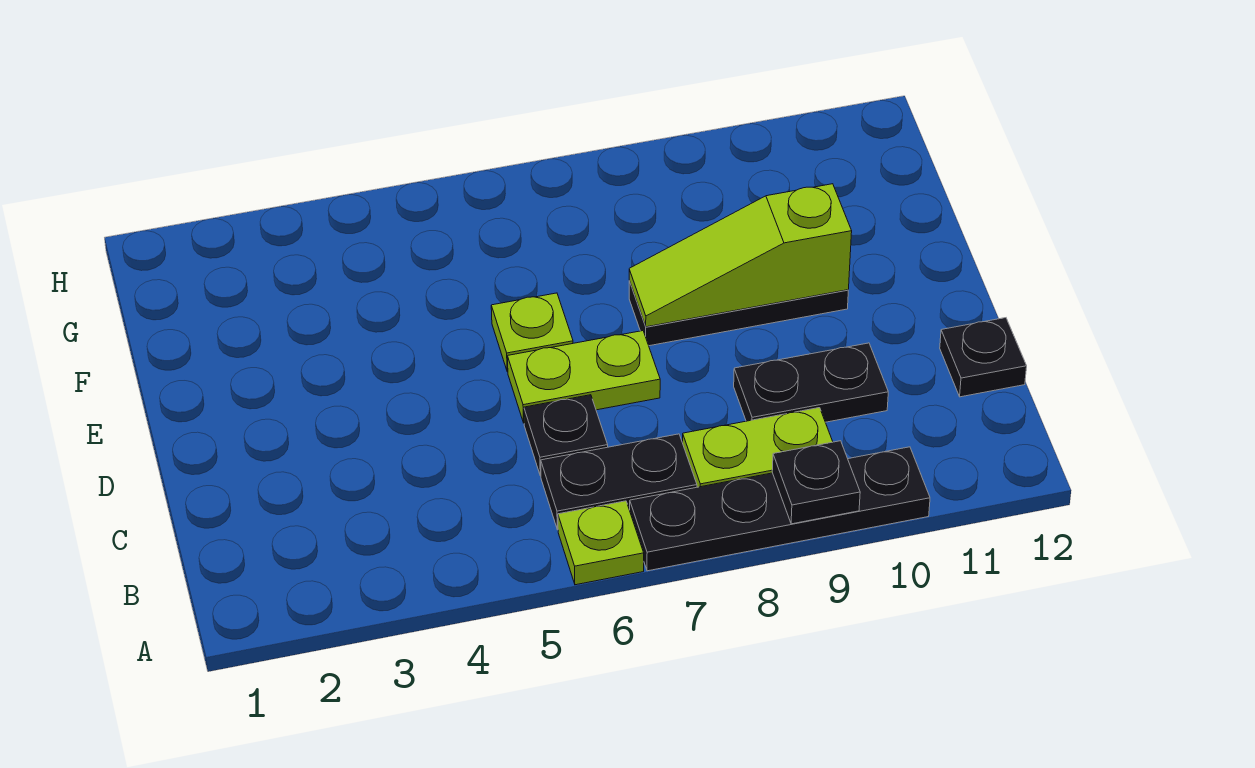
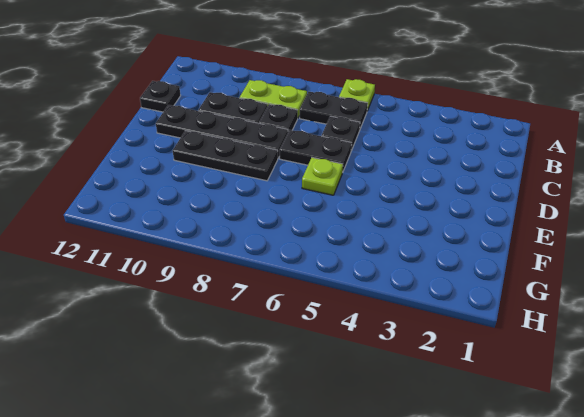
black plate A7:A10 level 1 -> black plate D8:D11 level 1
black plate A9 level 2 -> black plate C8 level 1
lime plate D6:D7 level 1 -> black plate D6:D7 level 1
lime slope E8:E10 level 2 top 10 -> none

